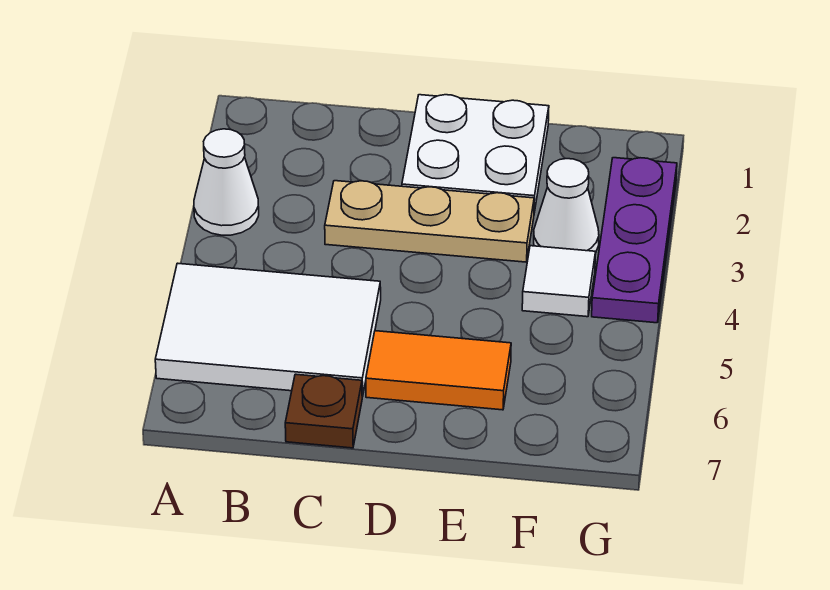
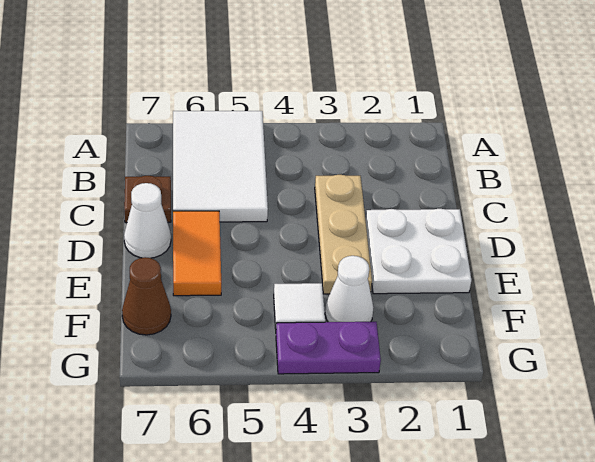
white cone A3 level 1 -> white cone D7 level 1
none -> brown cone F7 level 1
purple plate G2:G4 level 1 -> purple plate G3:G4 level 1

